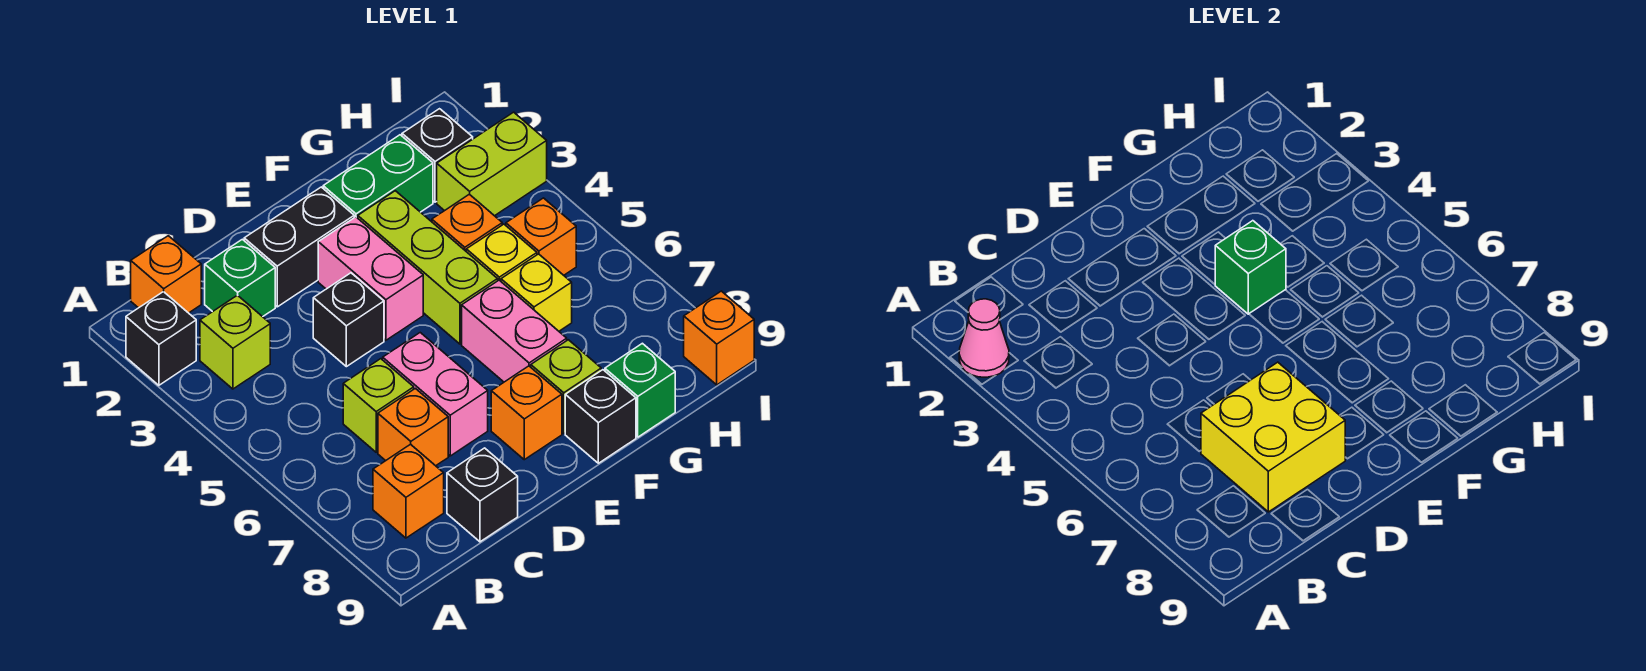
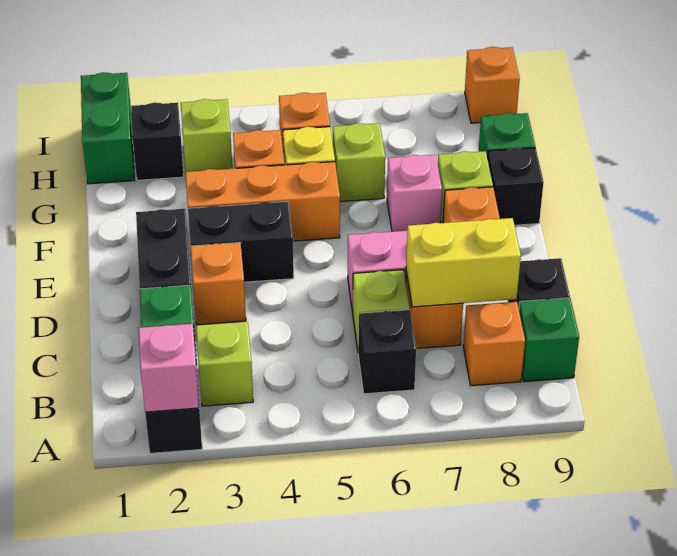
pink cone A2 level 2 -> pink brick A2 level 2
orange brick B1 level 1 -> orange brick D3 level 1
yellow brick C7:D8 level 2 -> yellow brick C7:C8 level 2
black brick D4 level 1 -> black brick B6 level 1
pink brick E3:E4 level 1 -> black brick E3:E4 level 1
green brick F2:G2 level 1 -> green brick H1:I1 level 1
lime brick F3:F5 level 1 -> orange brick F3:F5 level 1
green brick F4 level 2 -> green brick B9 level 1
pink brick F6:F7 level 1 -> pink brick F7 level 1
yellow brick G6 level 1 -> lime brick G6 level 1
lime brick H3:I3 level 1 -> lime brick H3 level 1

